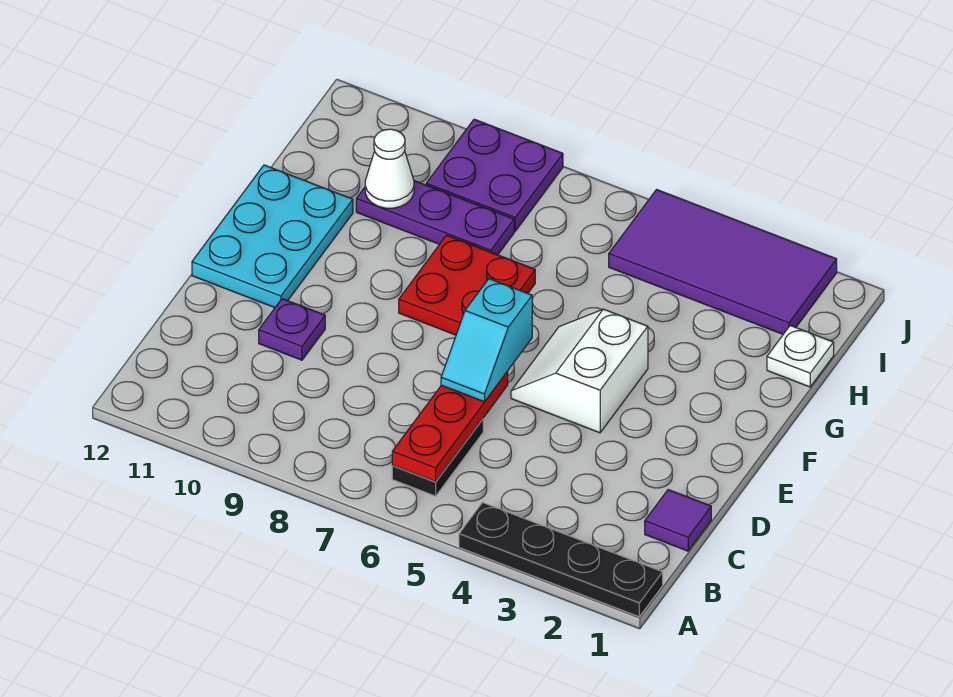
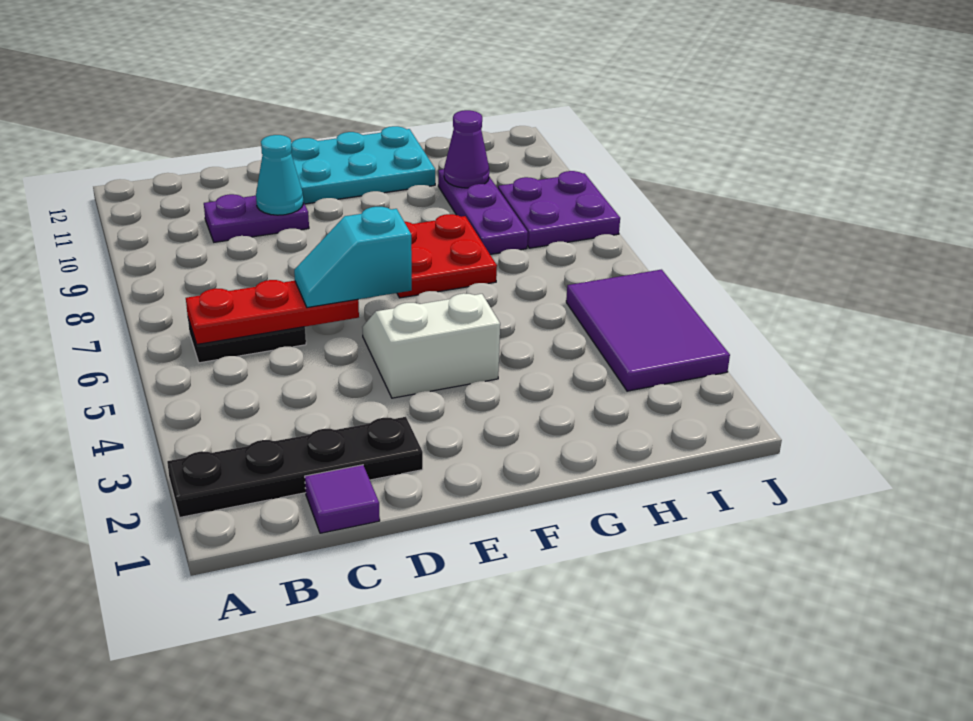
black plate A1:A4 level 1 -> black plate A2:D2 level 1
purple plate D10 level 1 -> purple plate C10:D10 level 1
none -> cyan cone D10 level 2
white plate H1 level 1 -> none
white cone H10 level 2 -> purple cone H10 level 2
purple tile I2:J5 level 1 -> purple tile I3:J5 level 1

